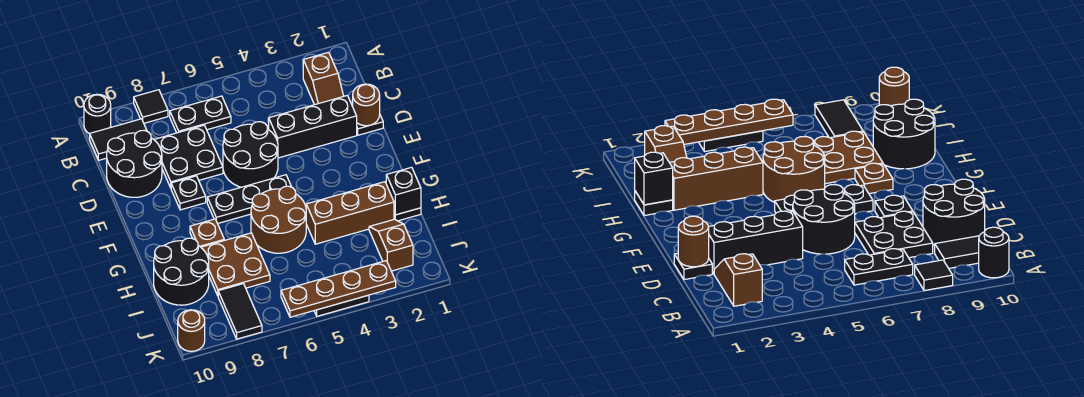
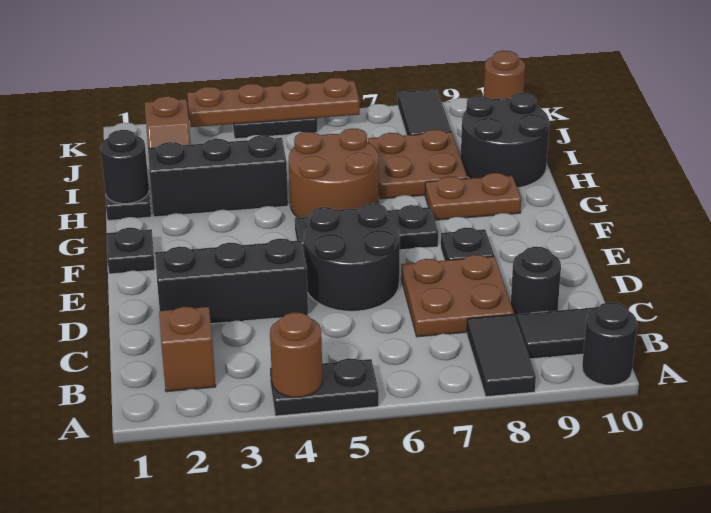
black tile A8 level 1 -> black tile A8:B8 level 1
black plate B6:B7 level 1 -> black plate A4:A5 level 1
black plate C7:D8 level 1 -> brown plate C7:D8 level 1
black round brick C9:D10 level 1 -> black round brick C9 level 1
black plate D1 level 1 -> black plate F1 level 1
brown round brick D1 level 2 -> brown round brick A4 level 2
brown plate G8 level 1 -> brown plate G8:G9 level 1
black brick H1 level 2 -> black round brick H1 level 2
brown brick H2:H4 level 1 -> black brick H2:H4 level 1

